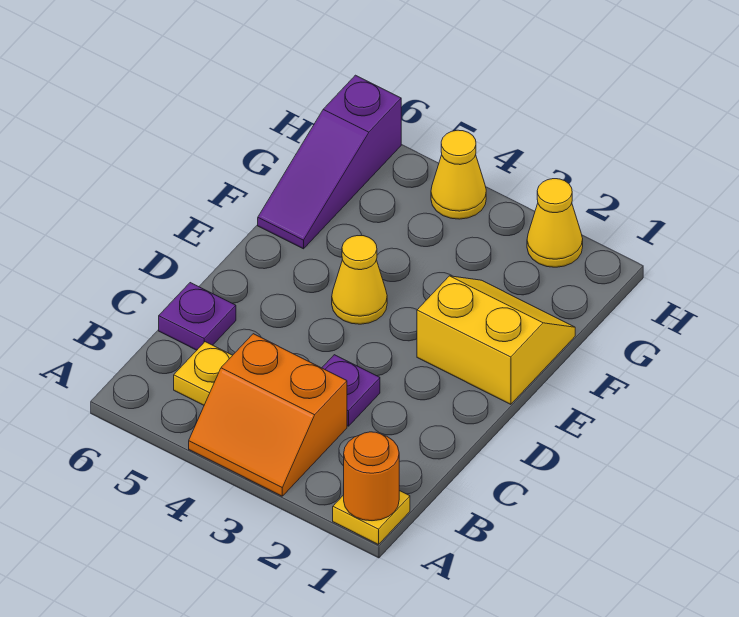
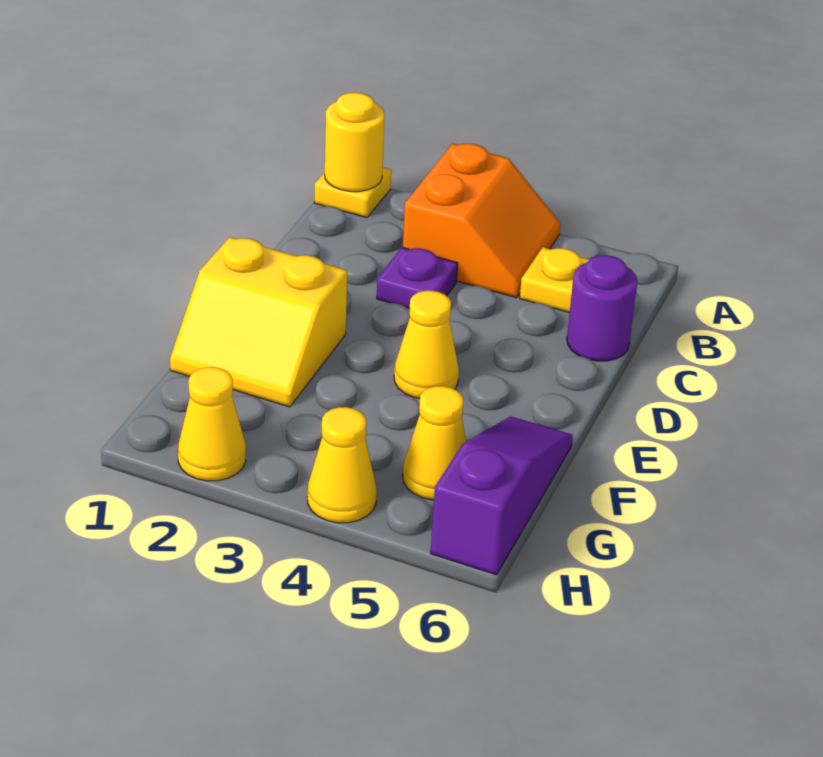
orange round brick A1 level 2 -> yellow round brick A1 level 2
orange slope A3:B4 level 1 top B -> orange slope A3:B4 level 1 top 3
purple plate C6 level 1 -> purple round brick C6 level 1
none -> yellow cone G5 level 1

